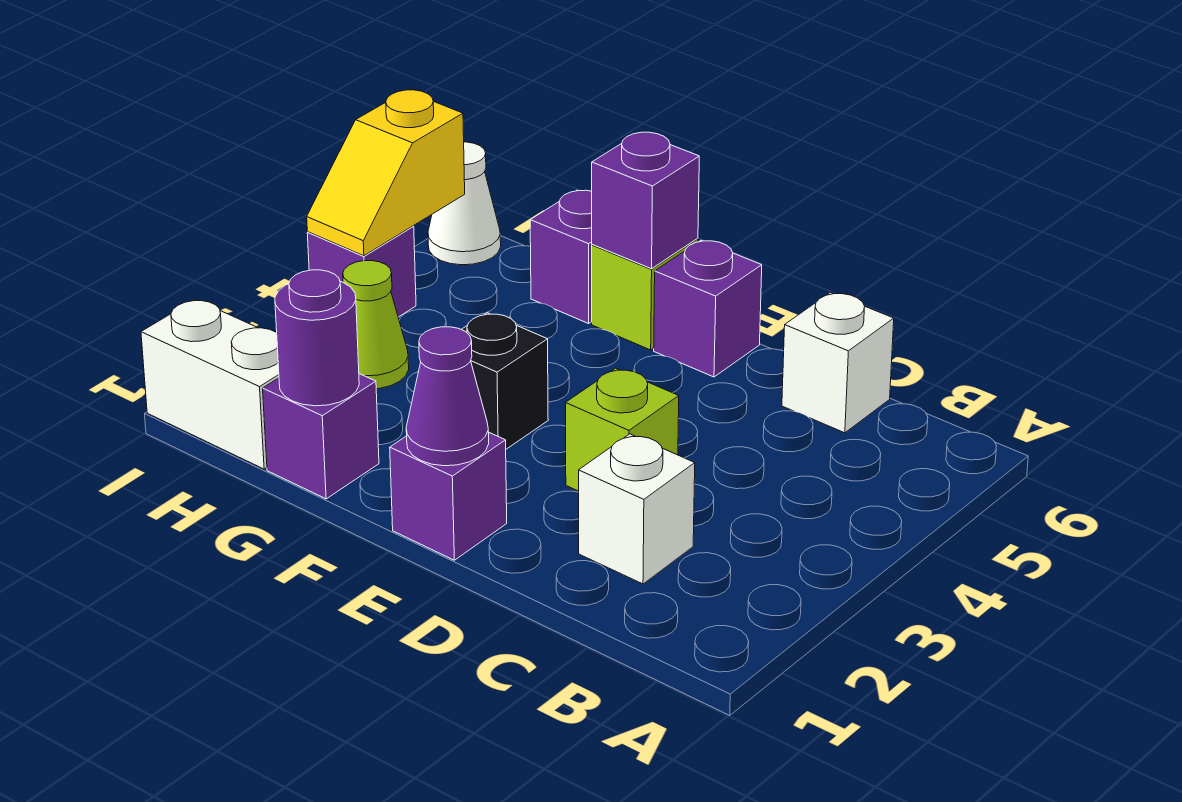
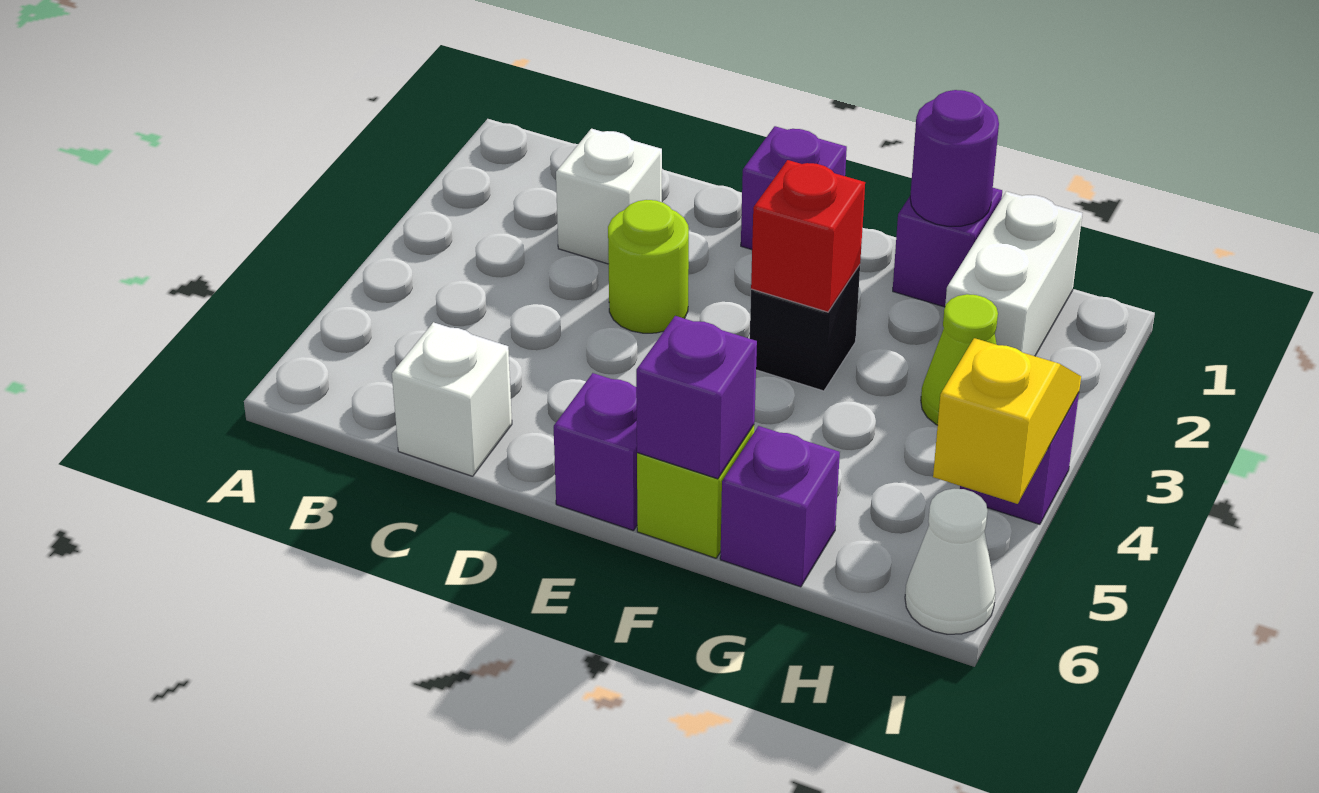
lime brick D3 level 1 -> lime round brick D3 level 1
purple cone E1 level 2 -> none
none -> red brick F3 level 2
white brick H1:I1 level 1 -> white brick H1:H2 level 1

